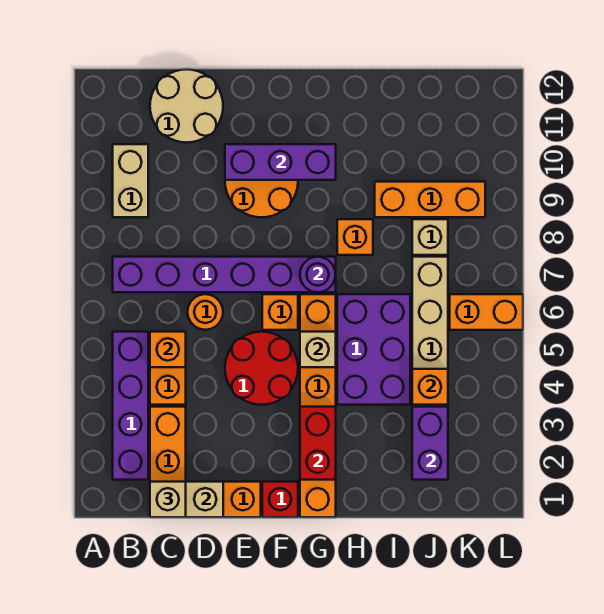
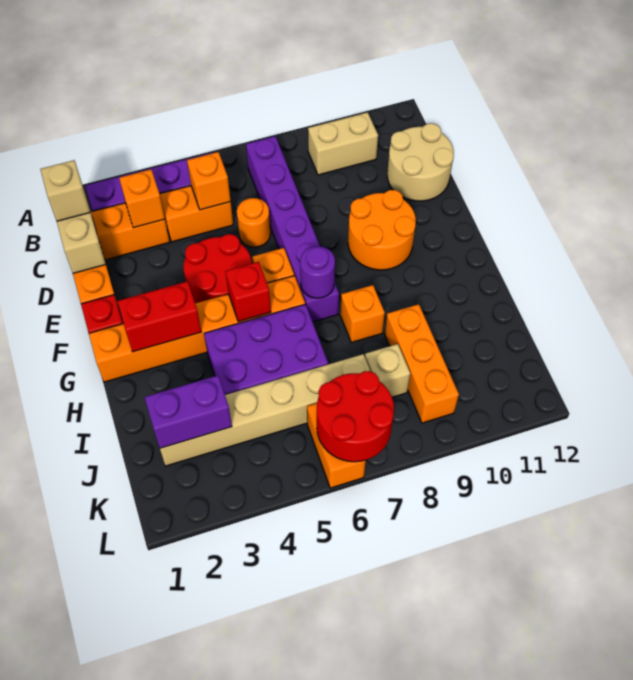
purple brick E10:G10 level 2 -> none
tan brick G5 level 2 -> red brick G5 level 2
orange brick J4 level 2 -> orange brick C3 level 2
none -> red round brick K6:L7 level 2

